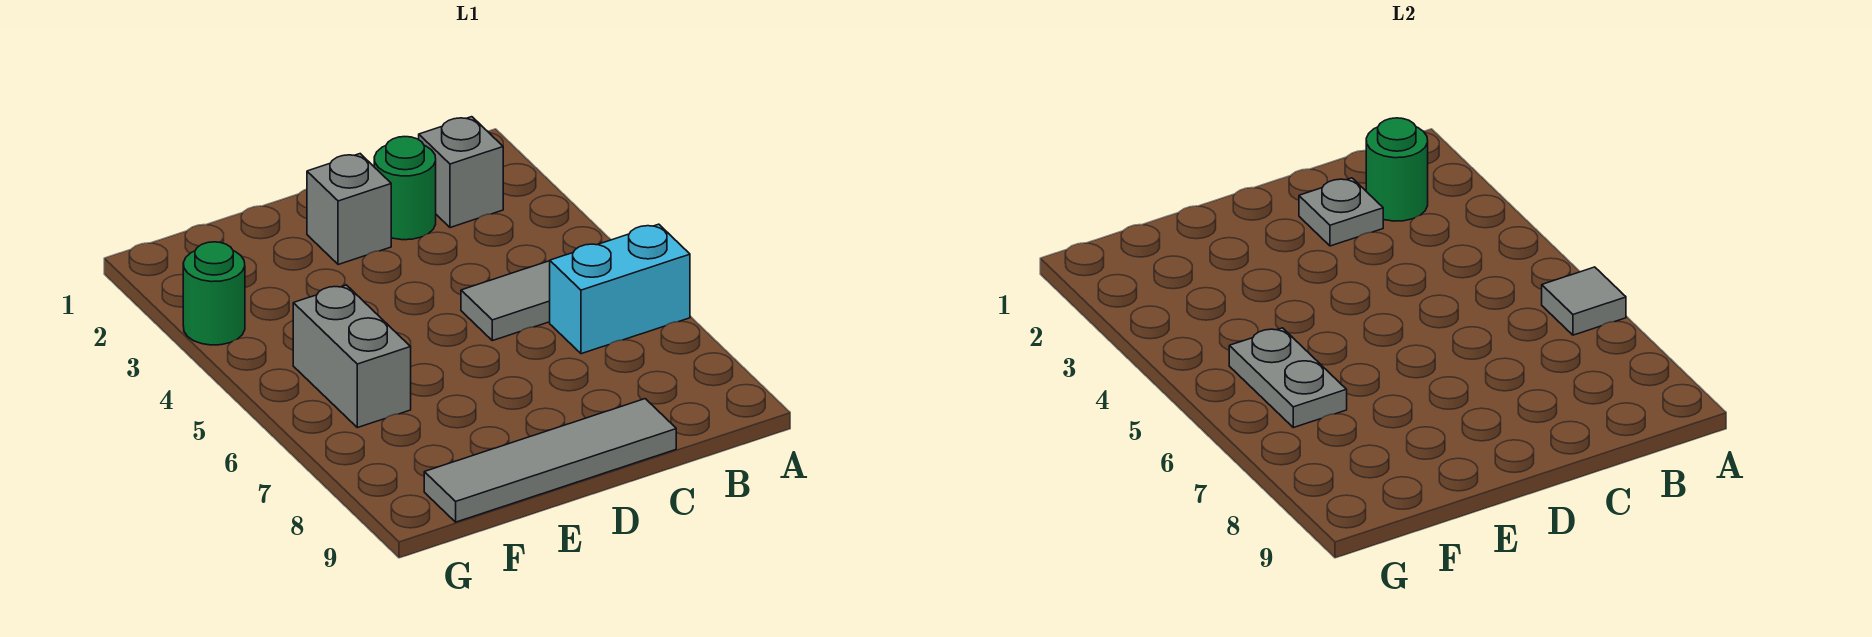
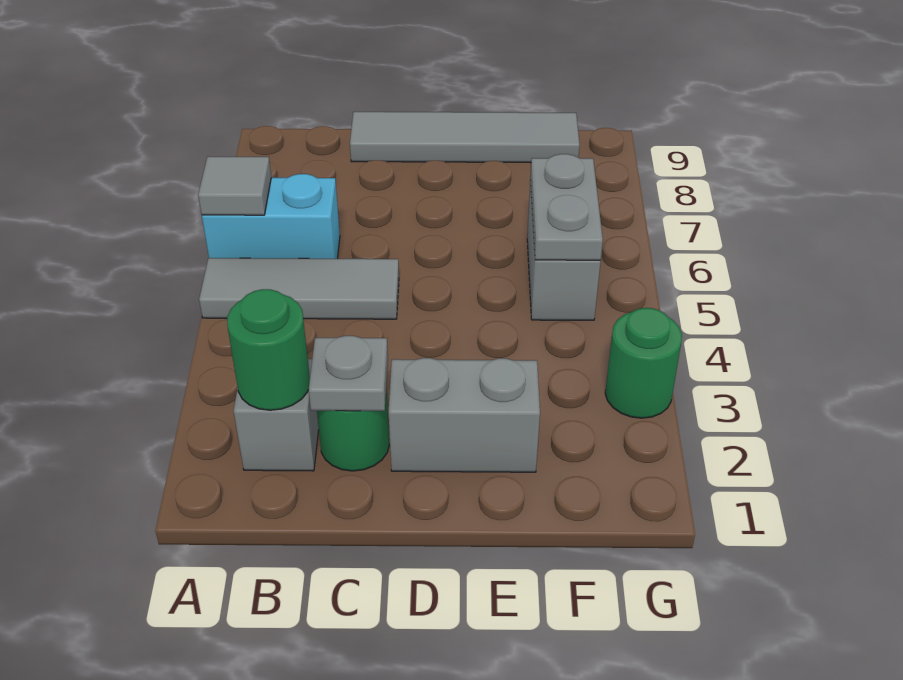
grey brick D2 level 1 -> grey brick D2:E2 level 1

